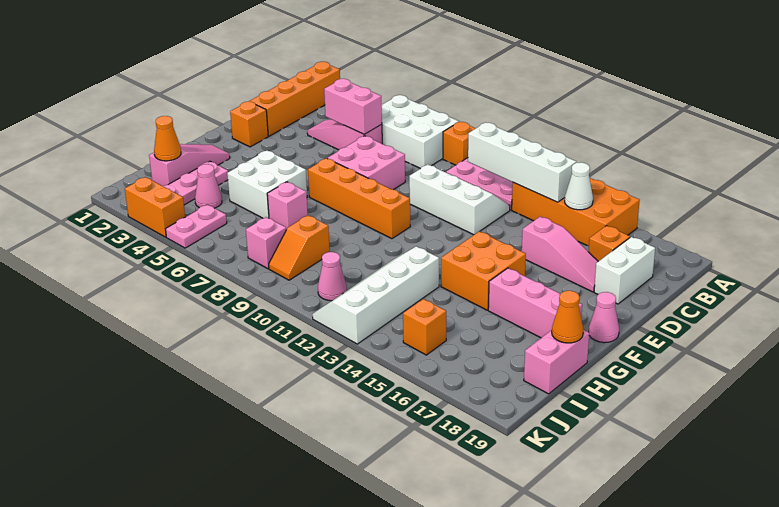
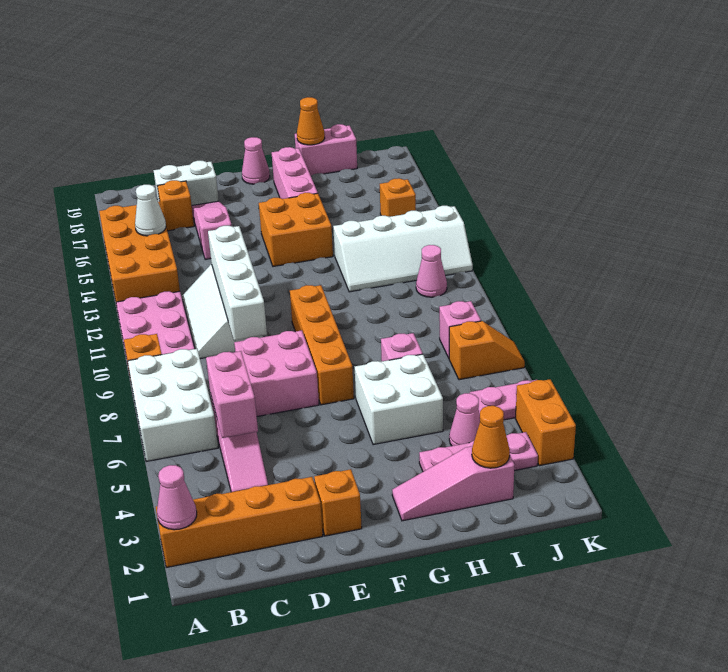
none -> pink cone A2 level 2
white brick B11:B14 level 2 -> white brick D9:D12 level 2
orange slope I9:J9 level 1 top I -> orange slope J7:K7 level 1 top J

